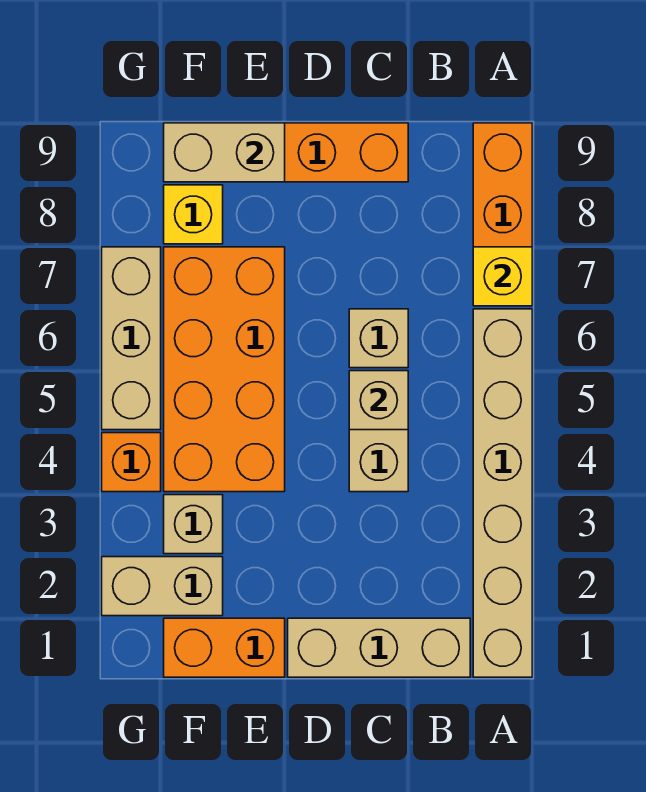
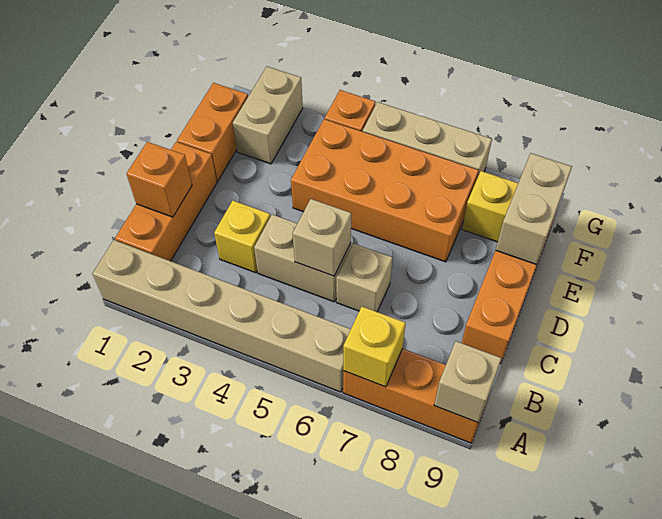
tan brick B1:D1 level 1 -> orange brick B1:D1 level 1
none -> orange brick C1 level 2
none -> yellow brick C3 level 1
tan brick F3 level 1 -> tan brick A9 level 2

